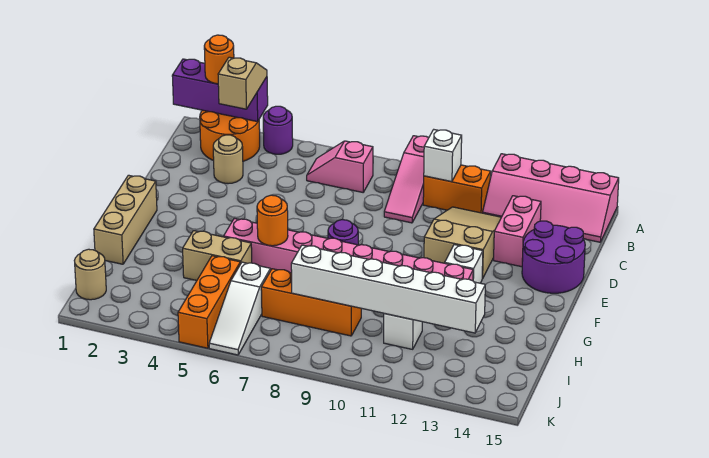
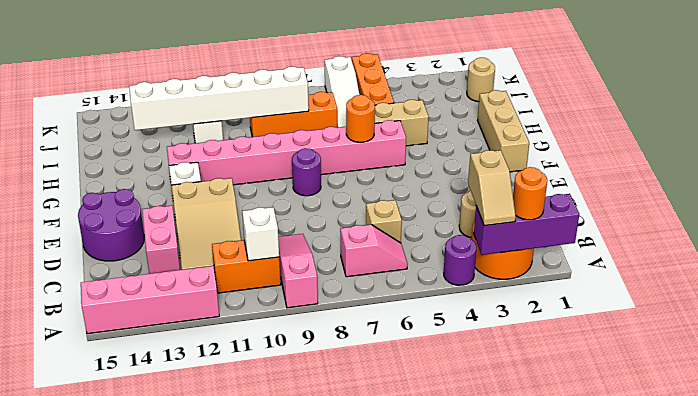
none -> tan brick C6 level 1
white slope I6:K6 level 1 top I -> white slope I6:K6 level 1 top K

